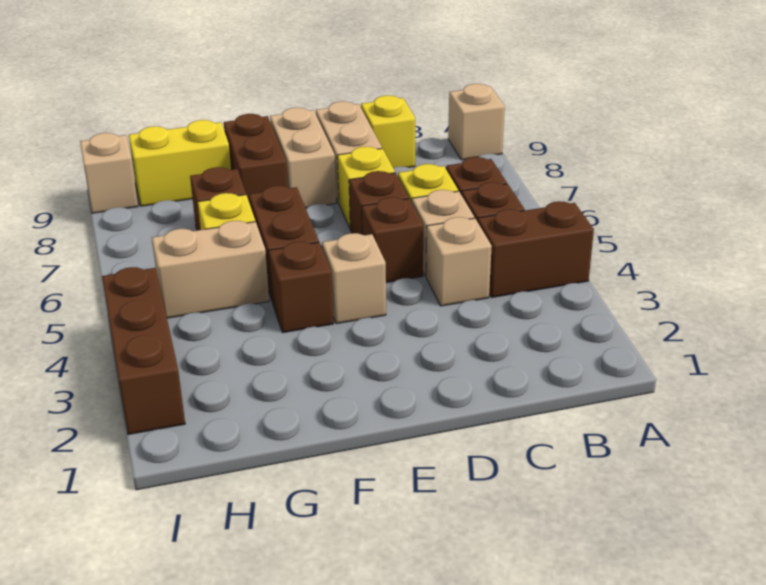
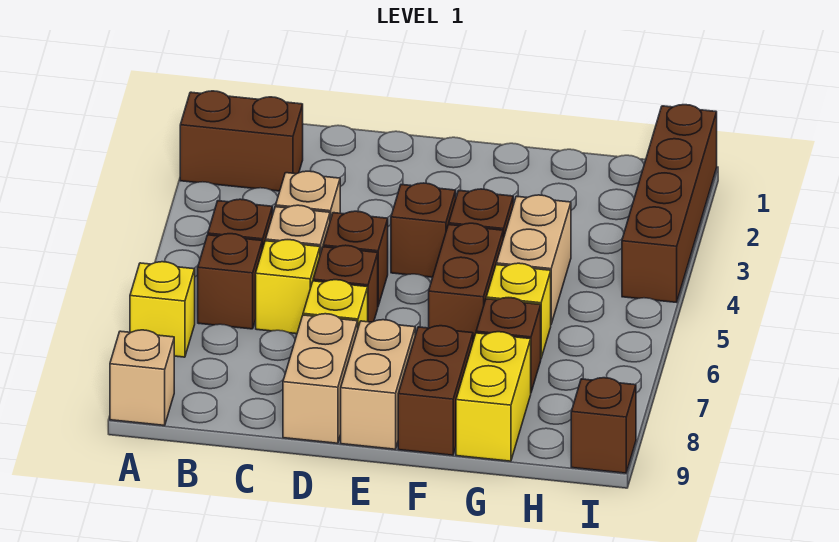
brown brick A4:B4 level 1 -> brown brick A2:B2 level 1
yellow brick C9 level 1 -> yellow brick A7 level 1
tan brick E4 level 1 -> brown brick E4 level 1
tan brick G5:H5 level 1 -> tan brick G4:G5 level 1
yellow brick G9:H9 level 1 -> yellow brick G8:G9 level 1
brown brick I2:I4 level 1 -> brown brick I1:I4 level 1
tan brick I9 level 1 -> brown brick I9 level 1

